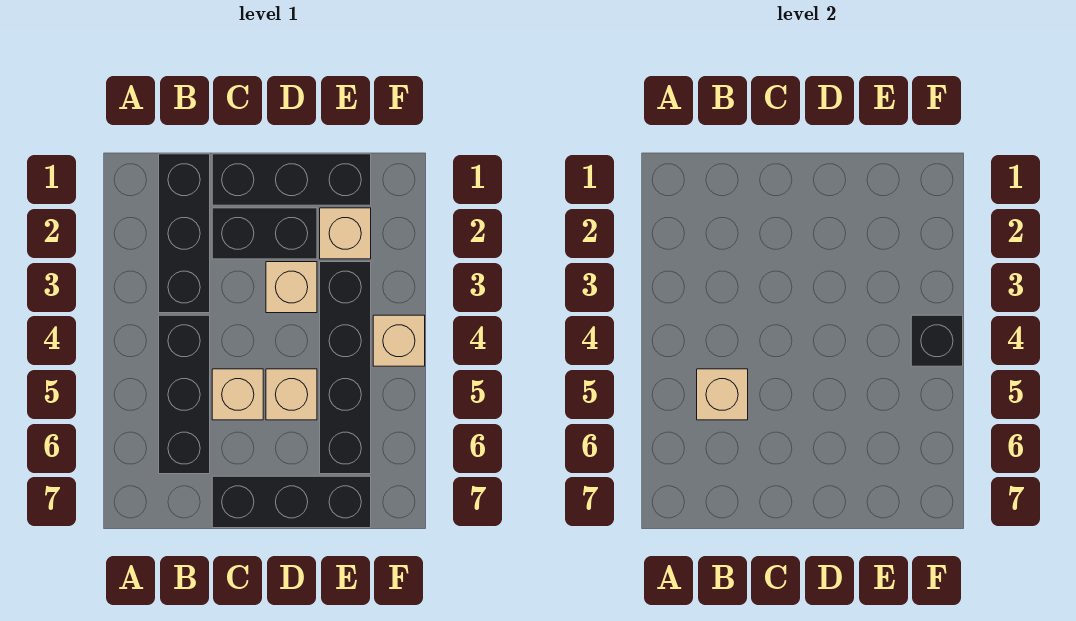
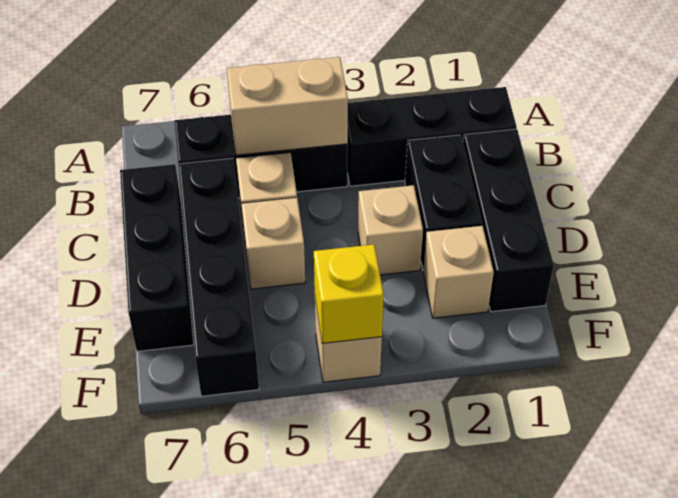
tan brick B5 level 2 -> tan brick B4:B5 level 2
black brick E3:E6 level 1 -> black brick C6:F6 level 1
black brick F4 level 2 -> yellow brick F4 level 2

